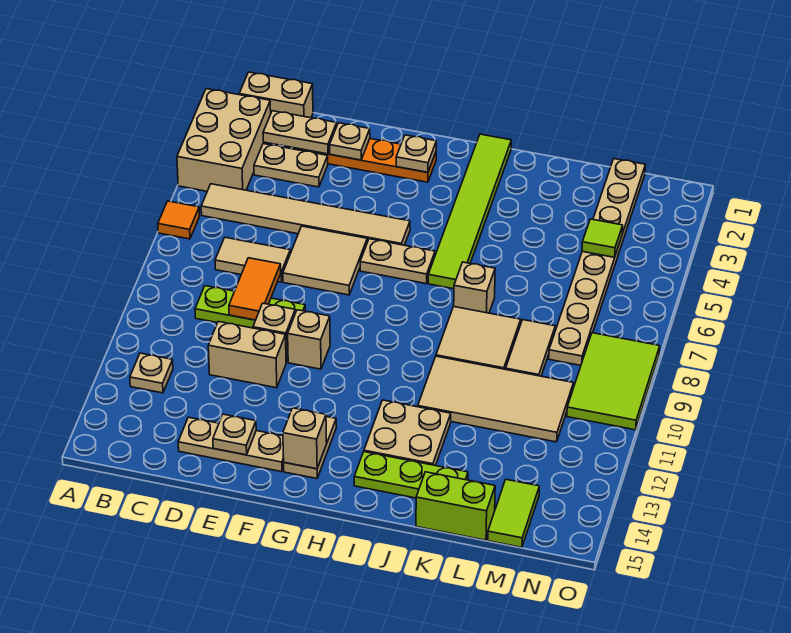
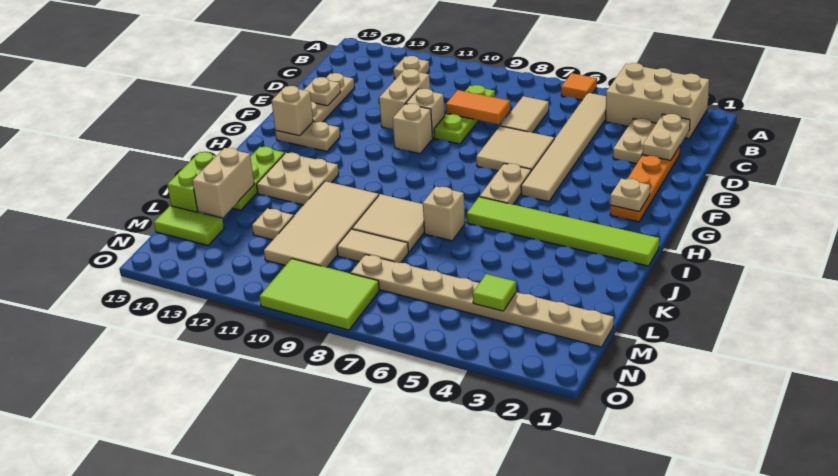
tan brick B1:C1 level 1 -> tan brick K14:L14 level 2
tan plate E2 level 2 -> tan plate L12 level 1

